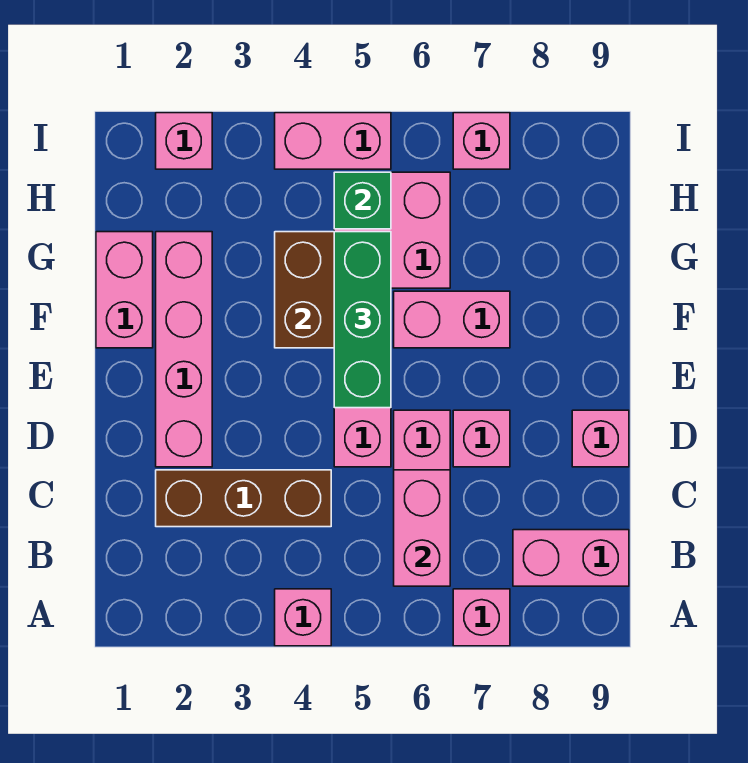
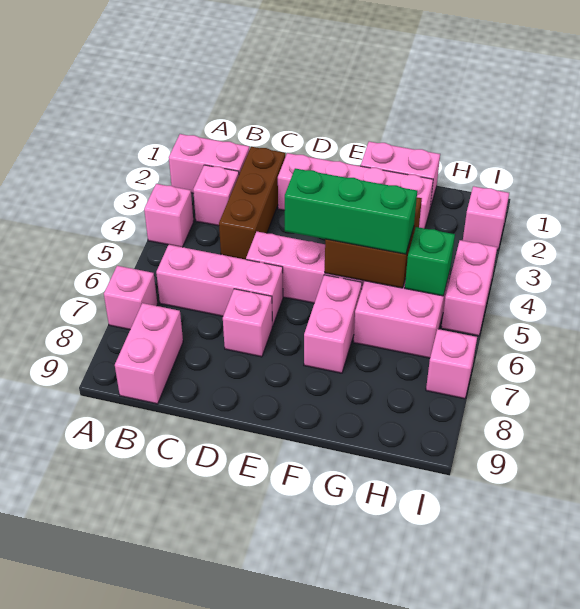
pink brick B6:C6 level 2 -> pink brick A2:B2 level 1
pink brick D9 level 1 -> pink brick B3 level 1

